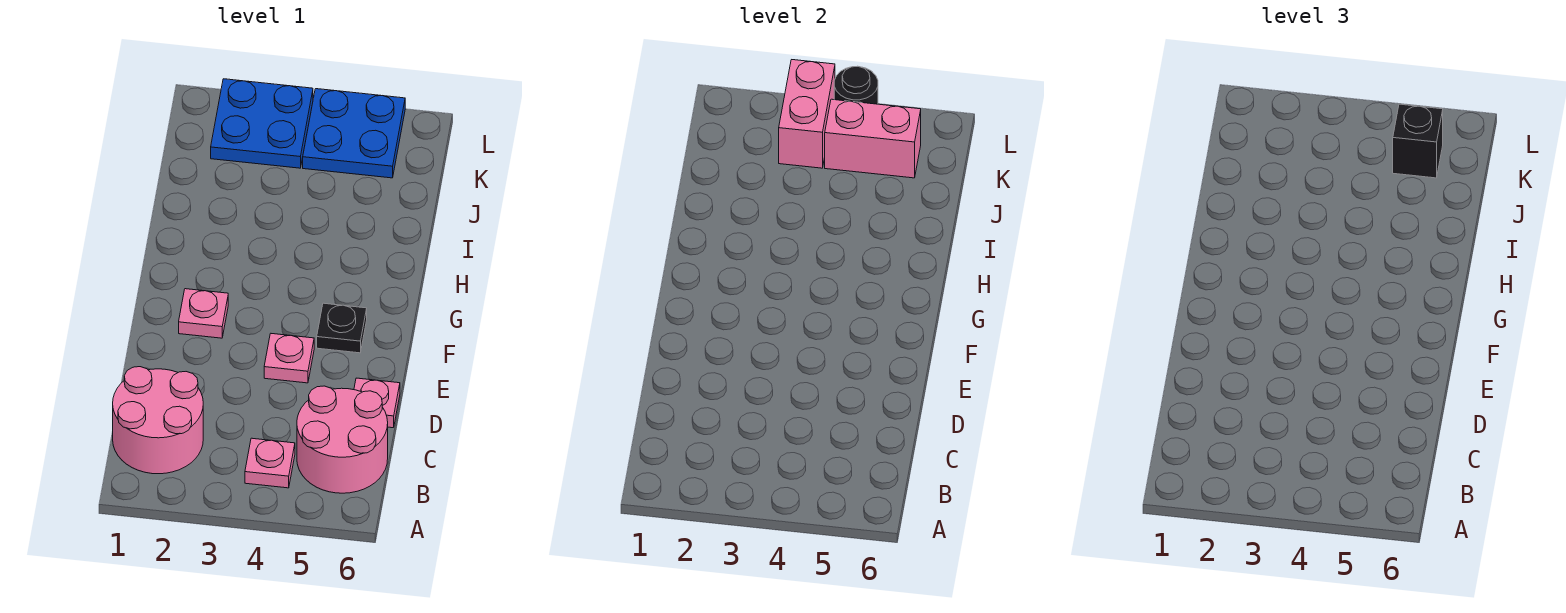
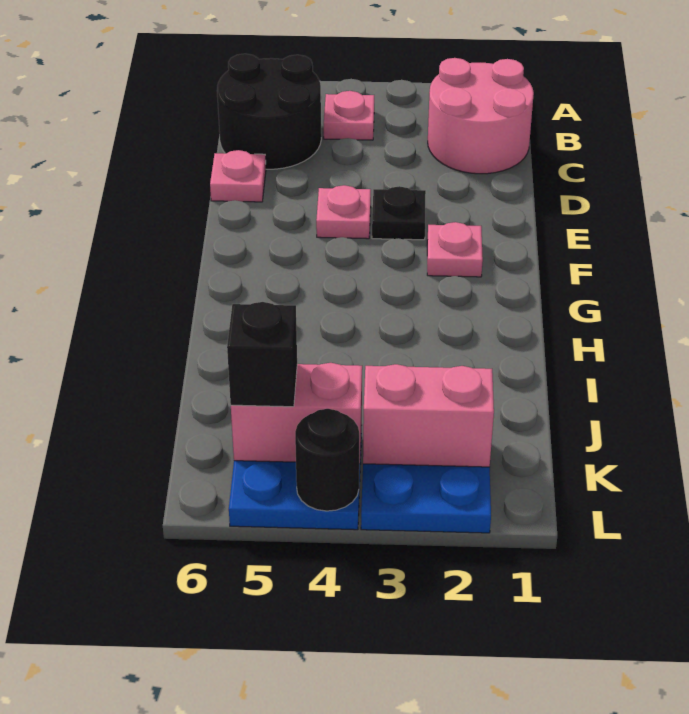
pink round brick B5:C6 level 1 -> black round brick B5:C6 level 1
black plate F5 level 1 -> black plate E3 level 1
pink brick K3:L3 level 2 -> pink brick K2:K3 level 2

